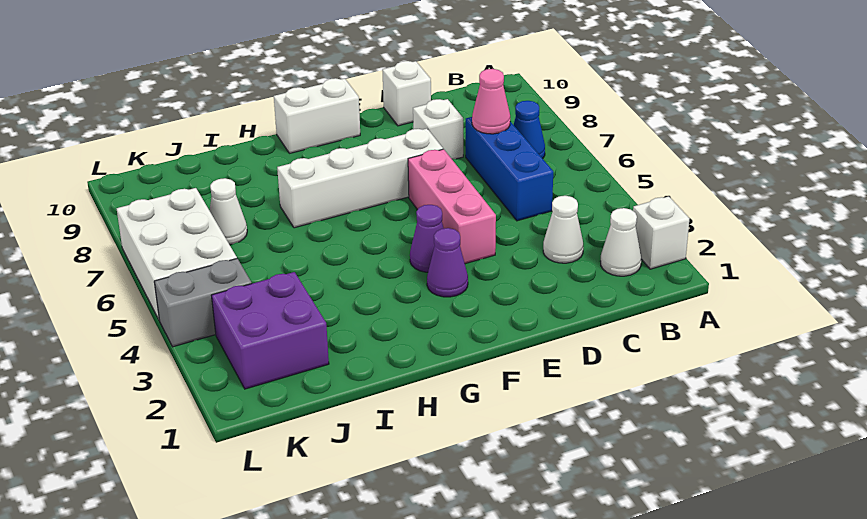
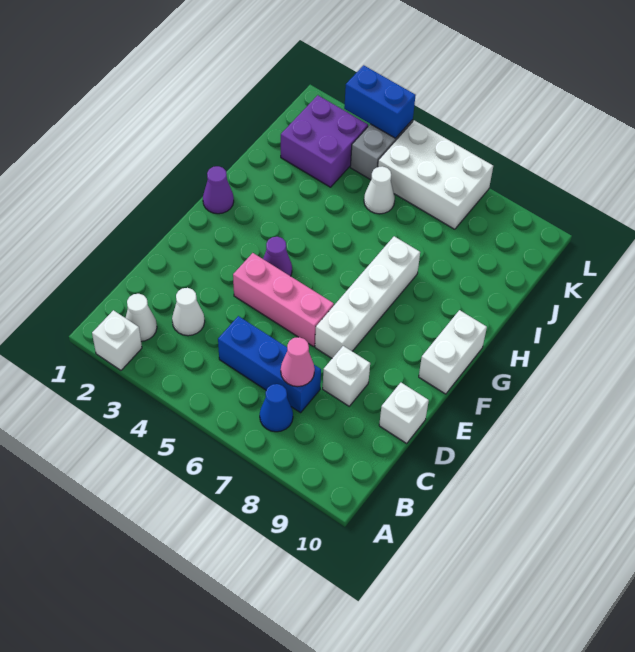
purple cone F3 level 1 -> purple cone G1 level 1
white cone J7 level 1 -> white cone J5 level 1
none -> blue brick L3:L4 level 2

